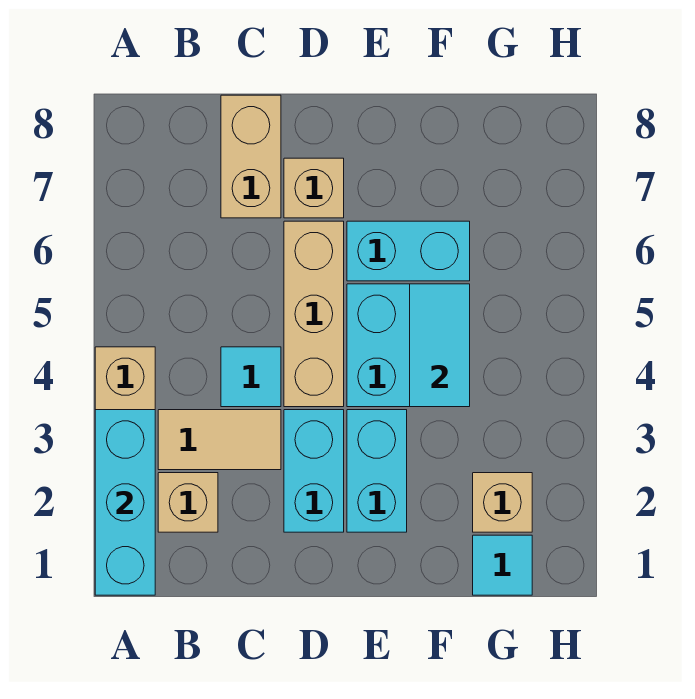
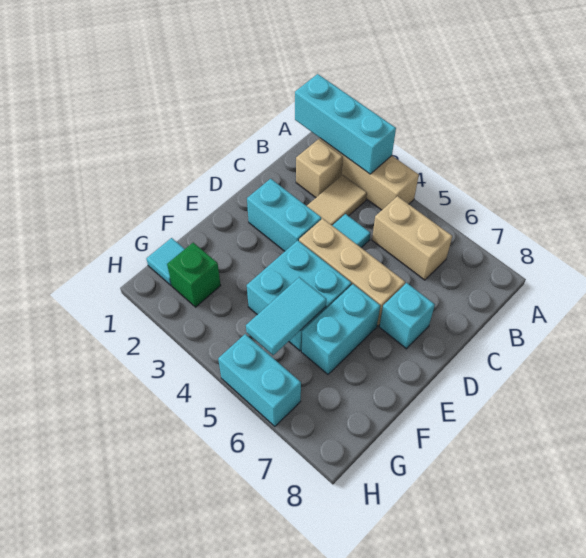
tan brick C7:C8 level 1 -> tan brick B5:B6 level 1
tan brick D7 level 1 -> cyan brick D7 level 1
cyan brick E2:E3 level 1 -> cyan brick H5:H6 level 1
cyan tile F4:F5 level 2 -> cyan tile F5:G5 level 2
tan brick G2 level 1 -> green brick G2 level 1

